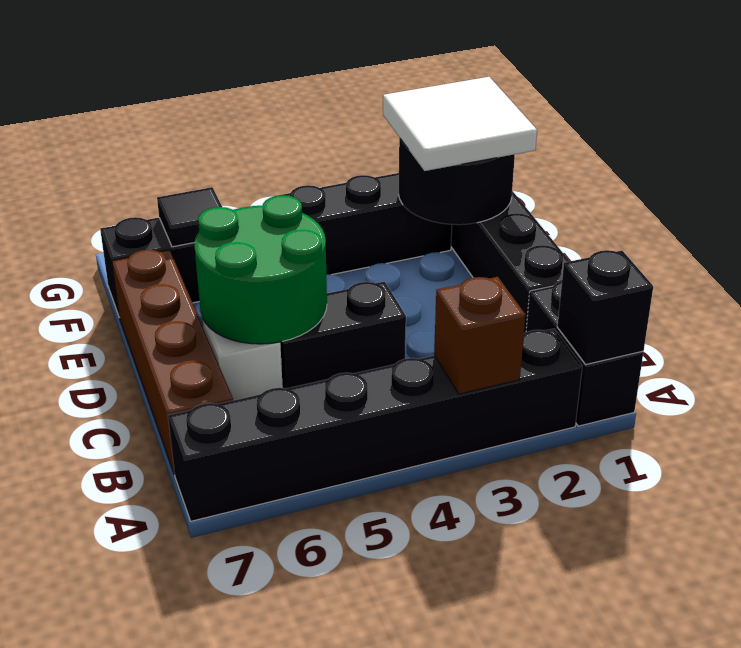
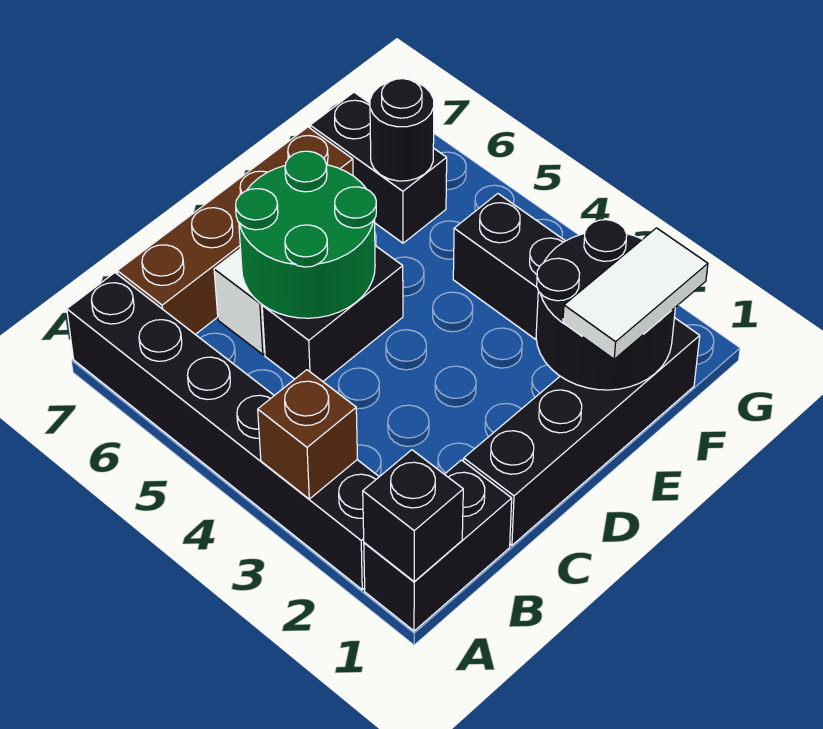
black brick C4:C5 level 1 -> black brick C5:D5 level 1
white tile E1:F2 level 3 -> white tile E1:F1 level 3
black tile F6 level 2 -> black round brick F6 level 2

